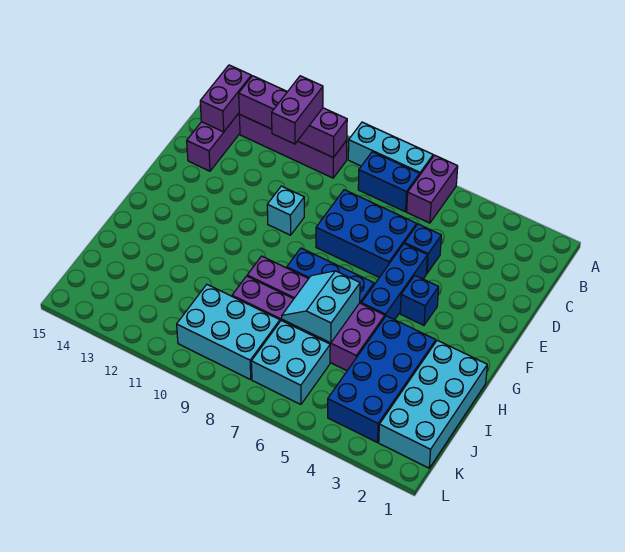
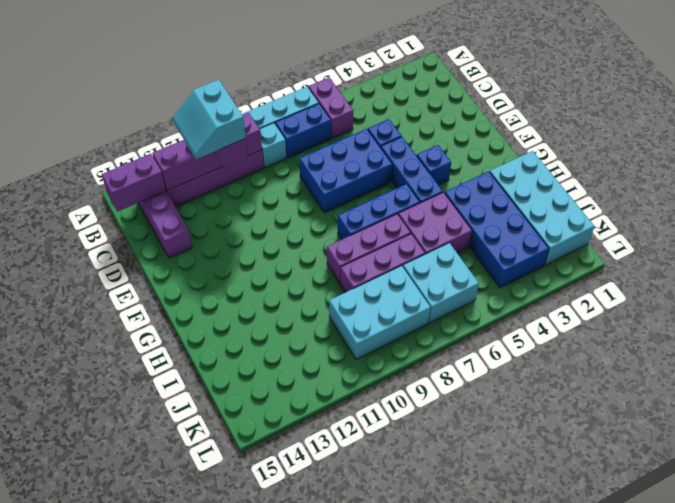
purple brick B14:C14 level 2 -> purple brick B14:B15 level 2
cyan brick E10 level 1 -> cyan brick B9 level 1
cyan slope H6:I7 level 2 top 6 -> cyan slope B11:C12 level 4 top 11

